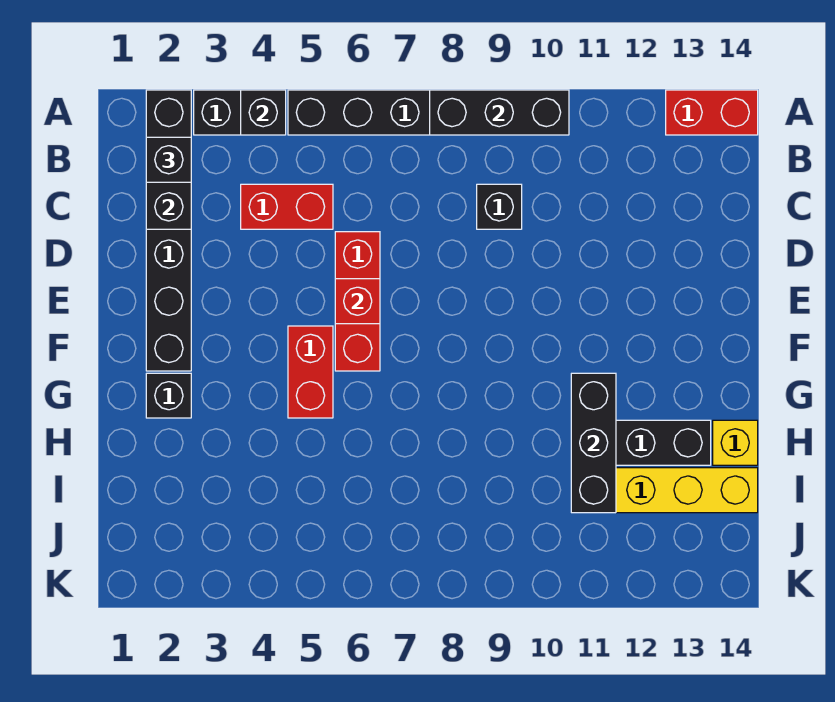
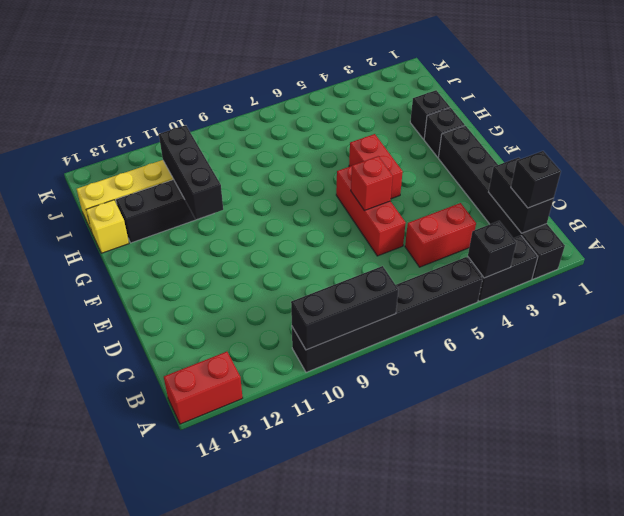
black brick C9 level 1 -> black brick H2 level 1

